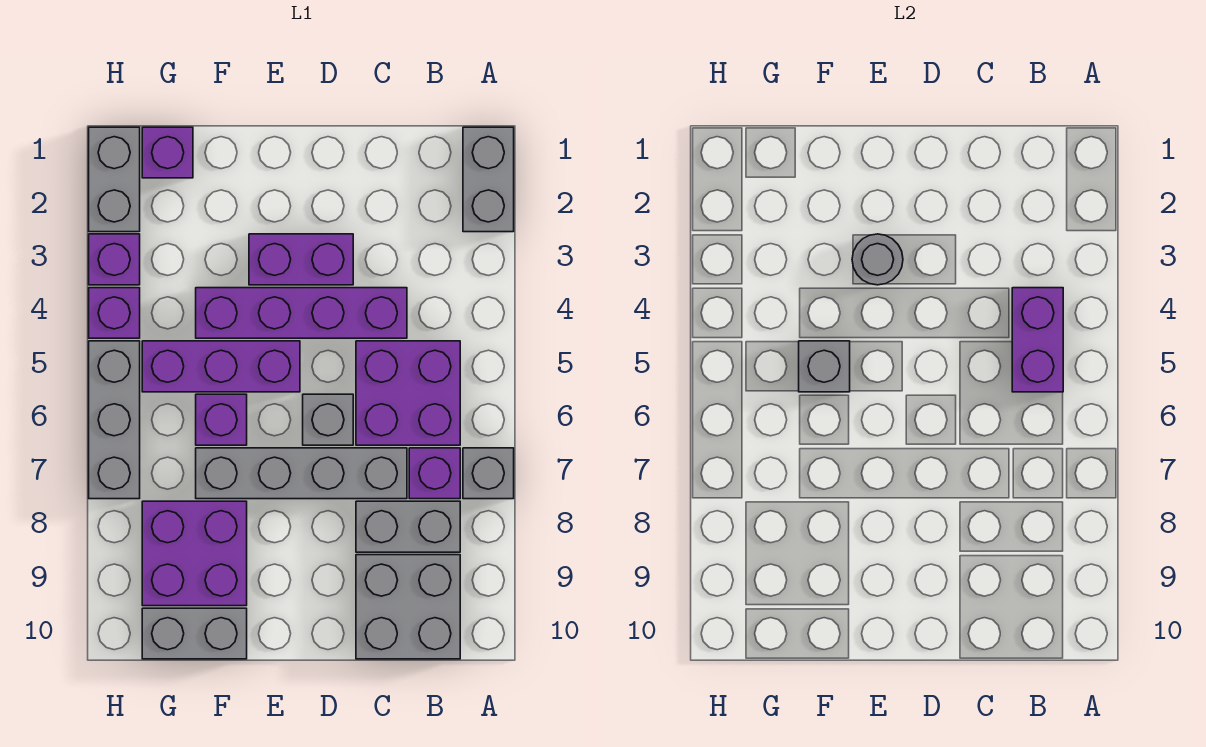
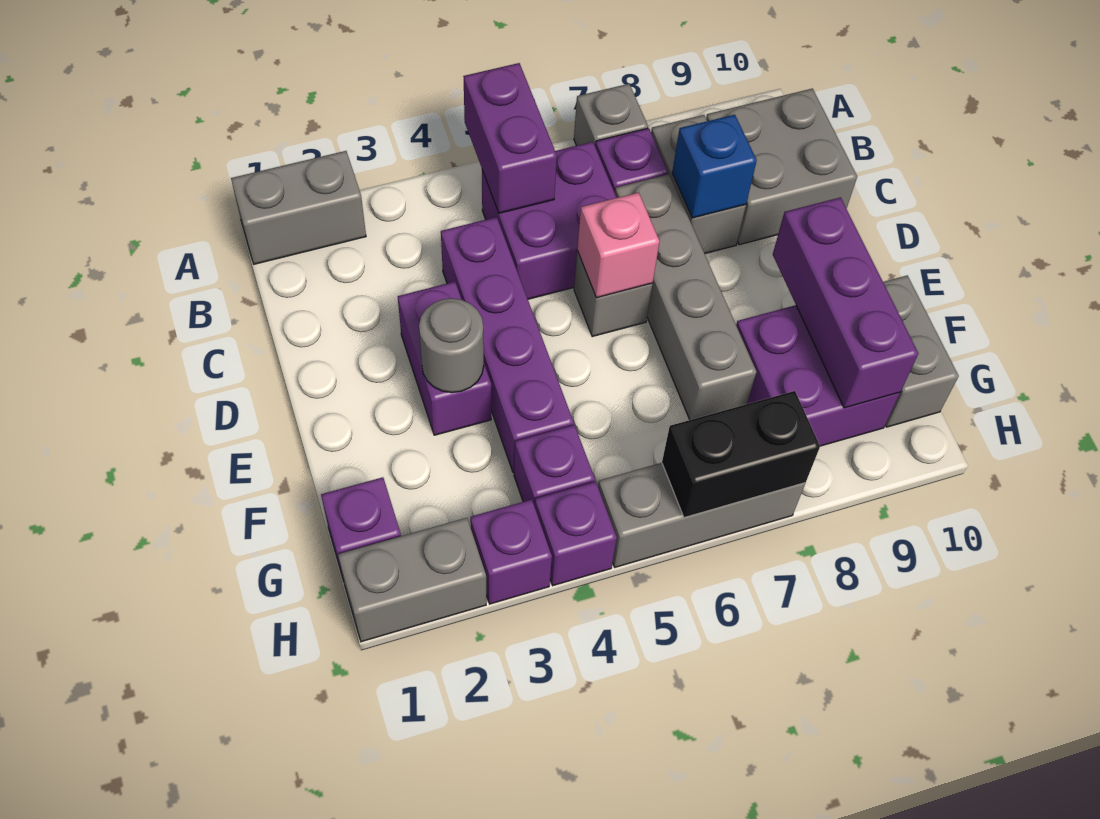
purple brick B4:B5 level 2 -> purple brick A5:B5 level 2
none -> blue brick C8 level 2
none -> pink brick D6 level 2
purple brick E5:G5 level 1 -> purple brick E9:G9 level 2
grey brick F5 level 2 -> none
purple brick F6 level 1 -> purple brick G4 level 1
none -> black brick H6:H7 level 2

